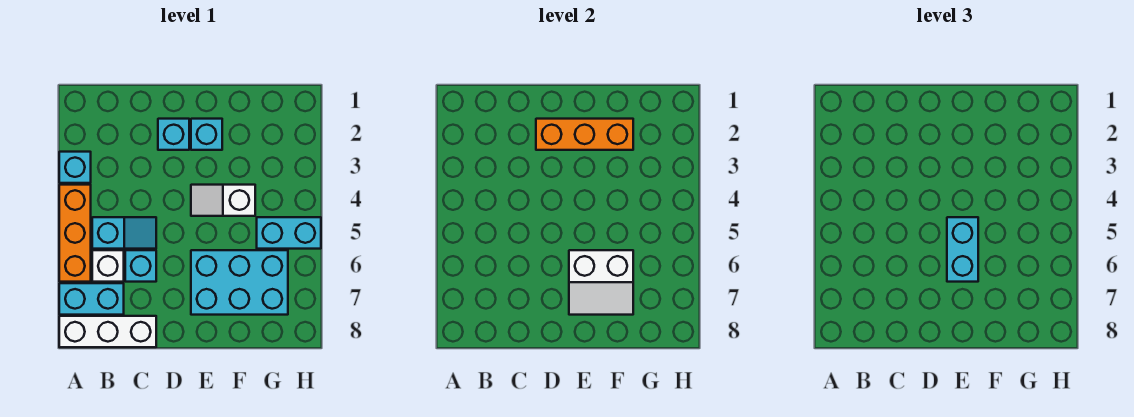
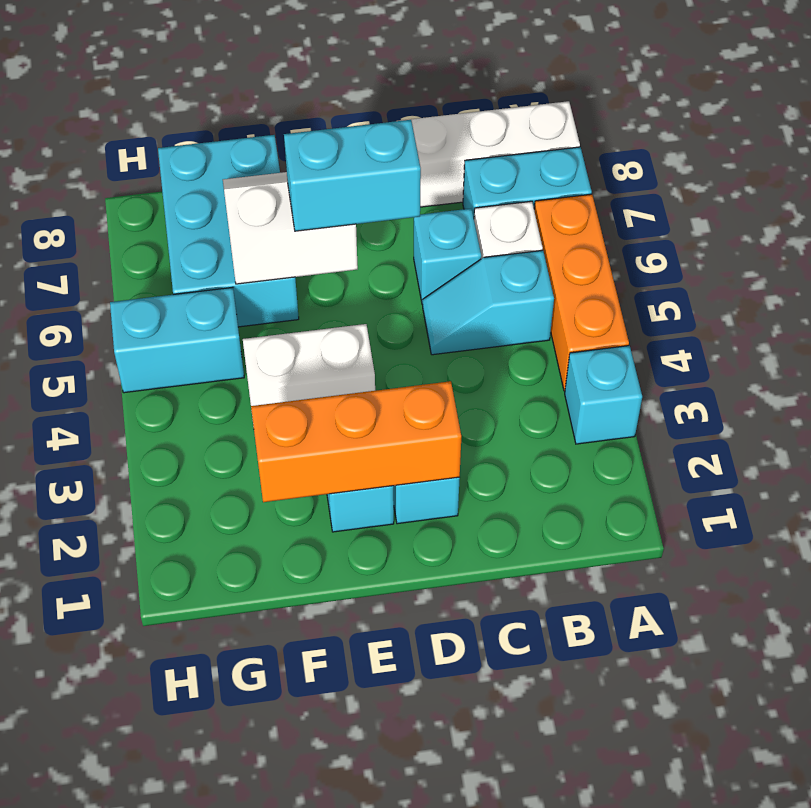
white slope E4:F4 level 1 top F -> white brick E4:F4 level 1
cyan brick E5:E6 level 3 -> cyan brick D6:E6 level 3
cyan brick E6:G7 level 1 -> cyan brick F6:G8 level 1

